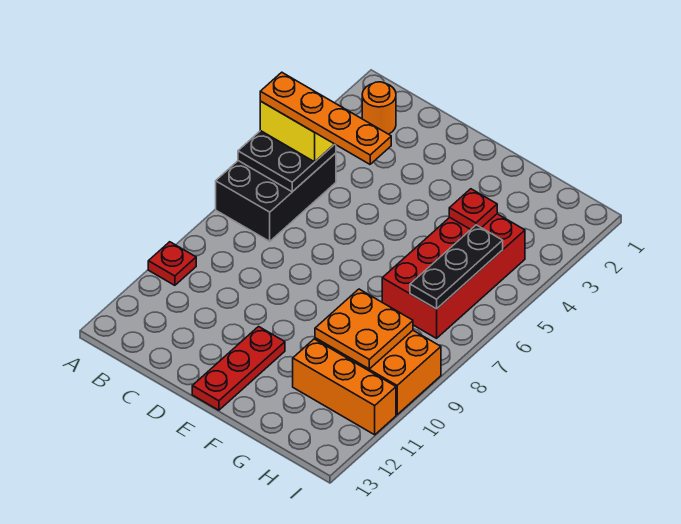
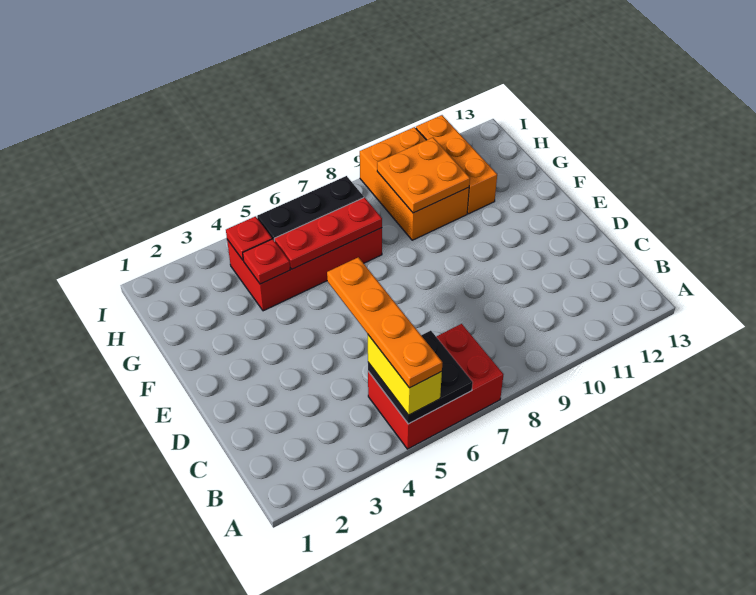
black brick A5:B7 level 1 -> red brick A5:B7 level 1
red plate A10 level 1 -> red plate H4 level 2
orange round brick B2 level 1 -> none
red plate E11:E13 level 1 -> red plate G5:G7 level 2

